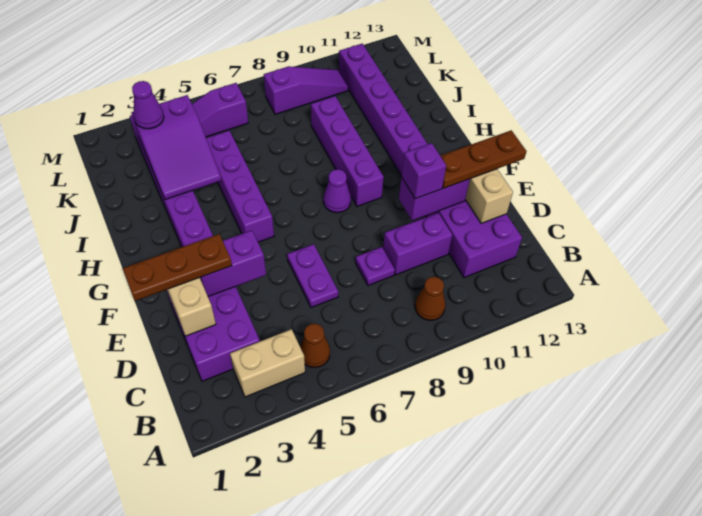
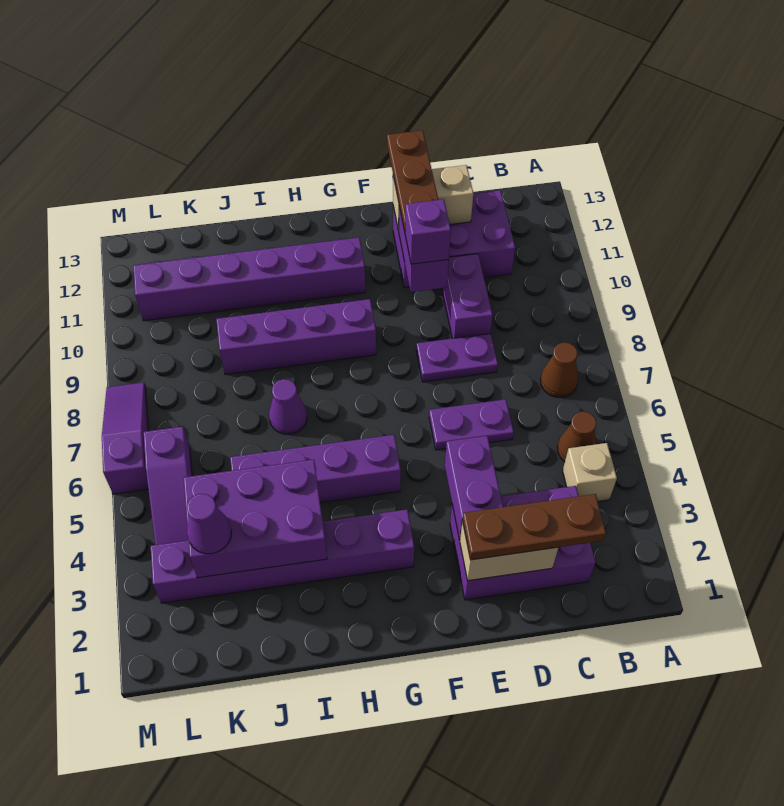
tan brick B3:B4 level 1 -> tan brick B4 level 1
brown cone B9 level 1 -> brown cone B7 level 1
purple plate D8 level 1 -> purple plate D8:E8 level 1
brown plate E1:E3 level 3 -> brown plate C2:E2 level 3
purple cone G8 level 1 -> purple cone I7 level 1
purple slope I3:K4 level 2 top K -> purple brick I3:K4 level 2
purple slope L8:L10 level 1 top 8 -> purple slope M6:M8 level 1 top 6

